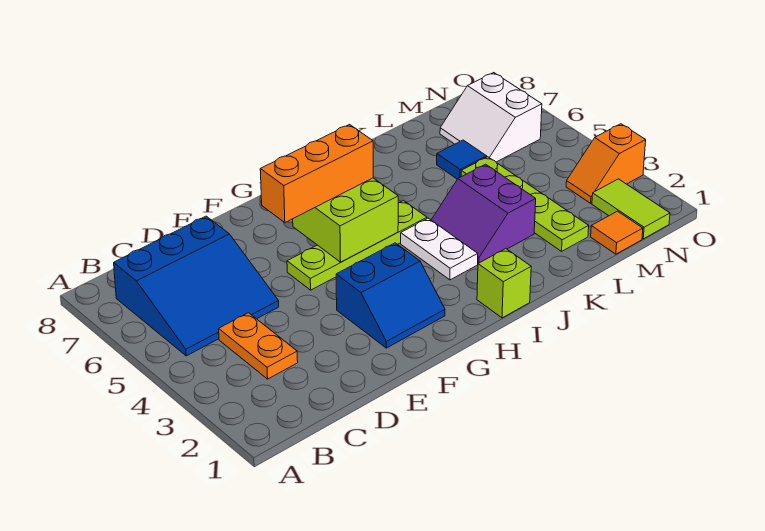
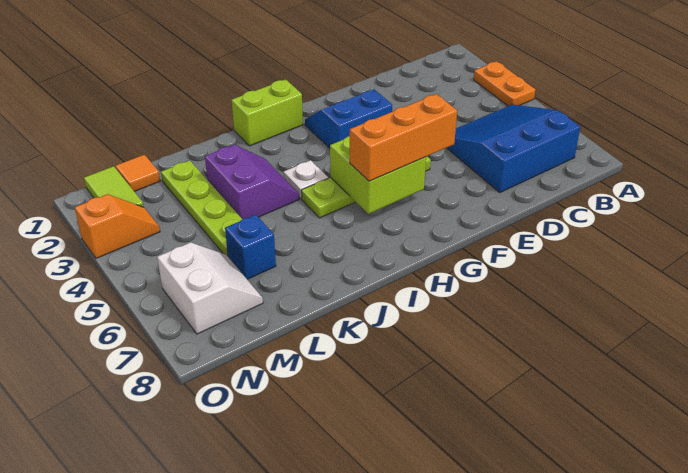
orange plate C3:C4 level 1 -> orange plate A3:A4 level 1
lime brick I1 level 1 -> lime brick H1:I1 level 1
white plate I3:I4 level 1 -> white plate I4 level 1
blue tile L6 level 1 -> blue brick L6 level 1

